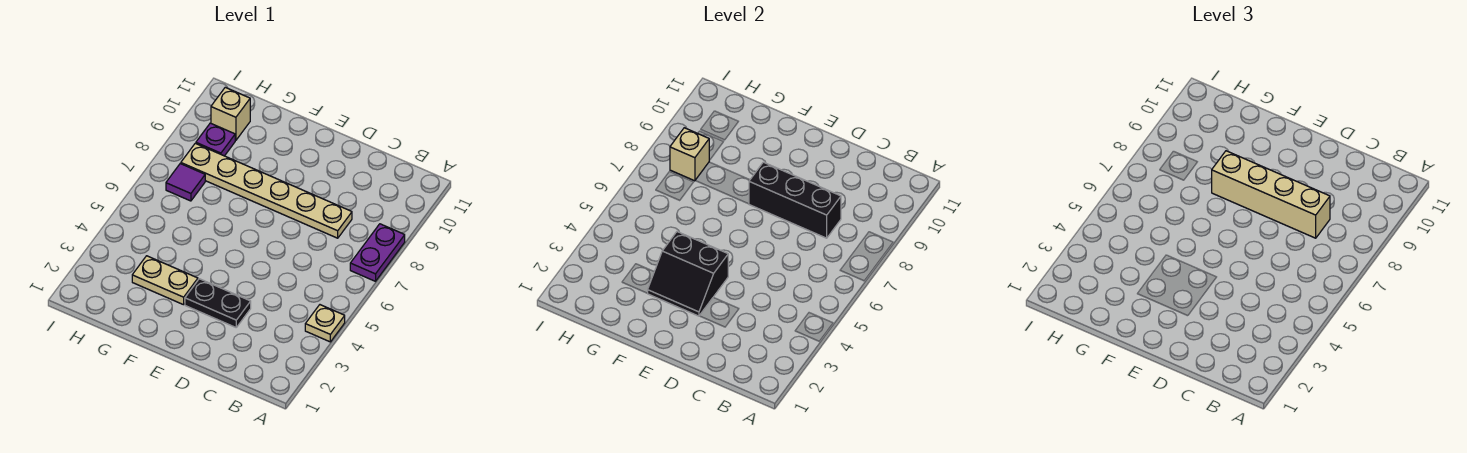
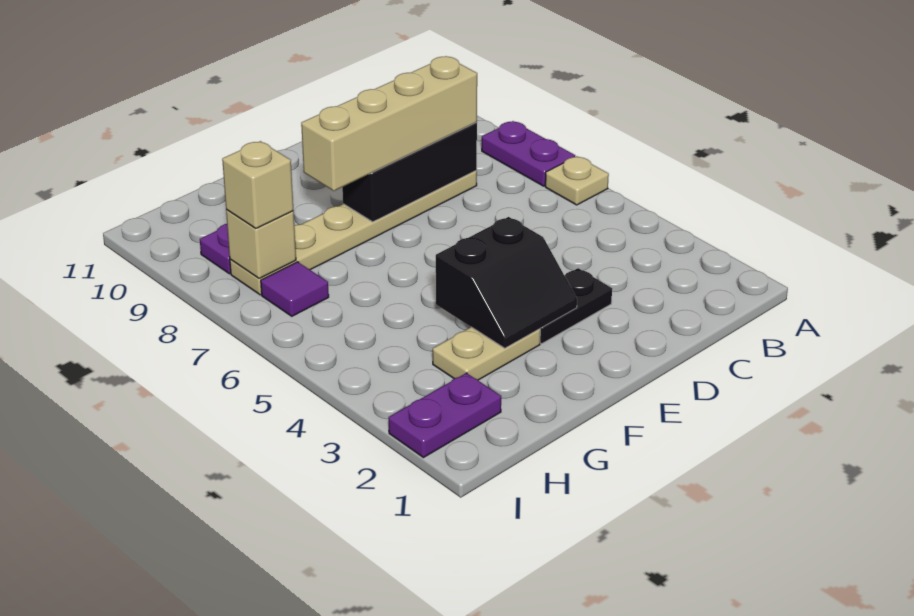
tan plate A4 level 1 -> tan plate A6 level 1
none -> purple plate H2:I2 level 1
tan brick H10 level 1 -> tan brick H8 level 3

